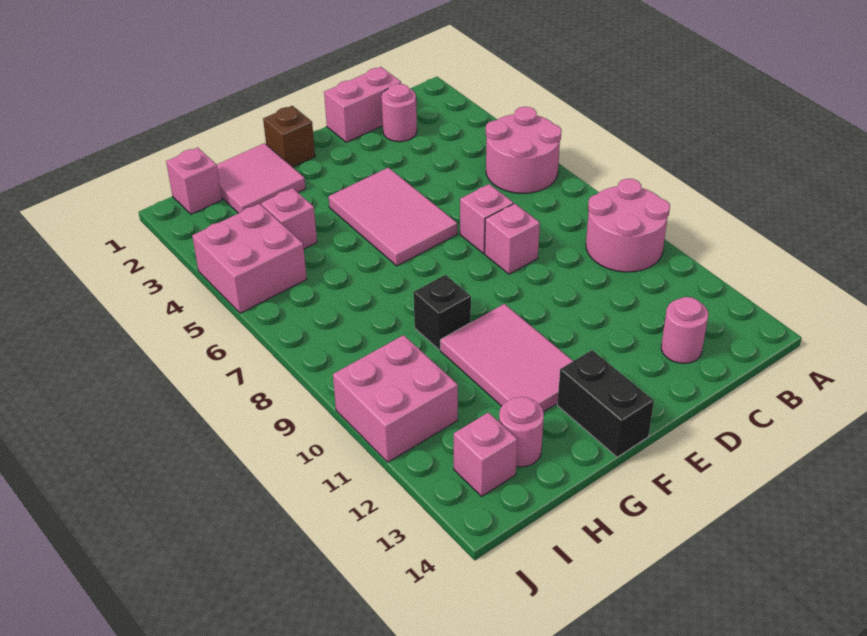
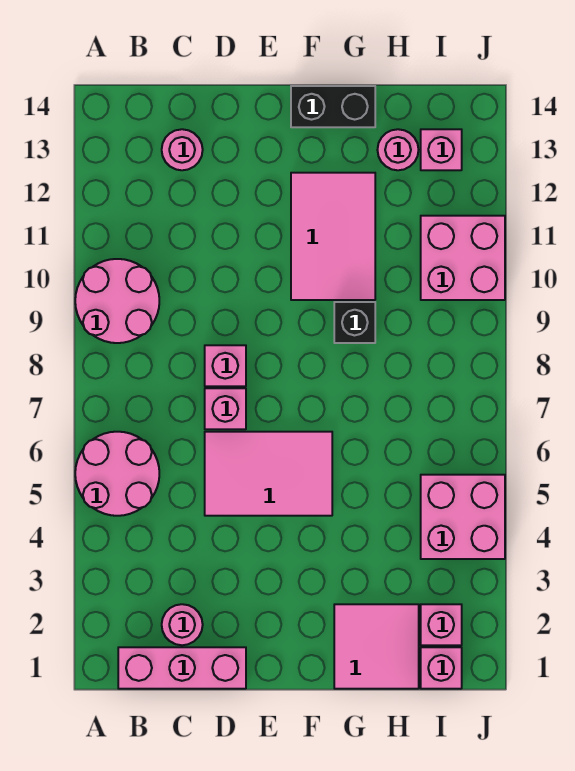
pink brick C1:D1 level 1 -> pink brick B1:D1 level 1
pink tile E4:F6 level 1 -> pink tile D5:F6 level 1
brown brick F1 level 1 -> none
black brick F13:F14 level 1 -> black brick F14:G14 level 1
pink brick H4 level 1 -> pink brick I2 level 1

